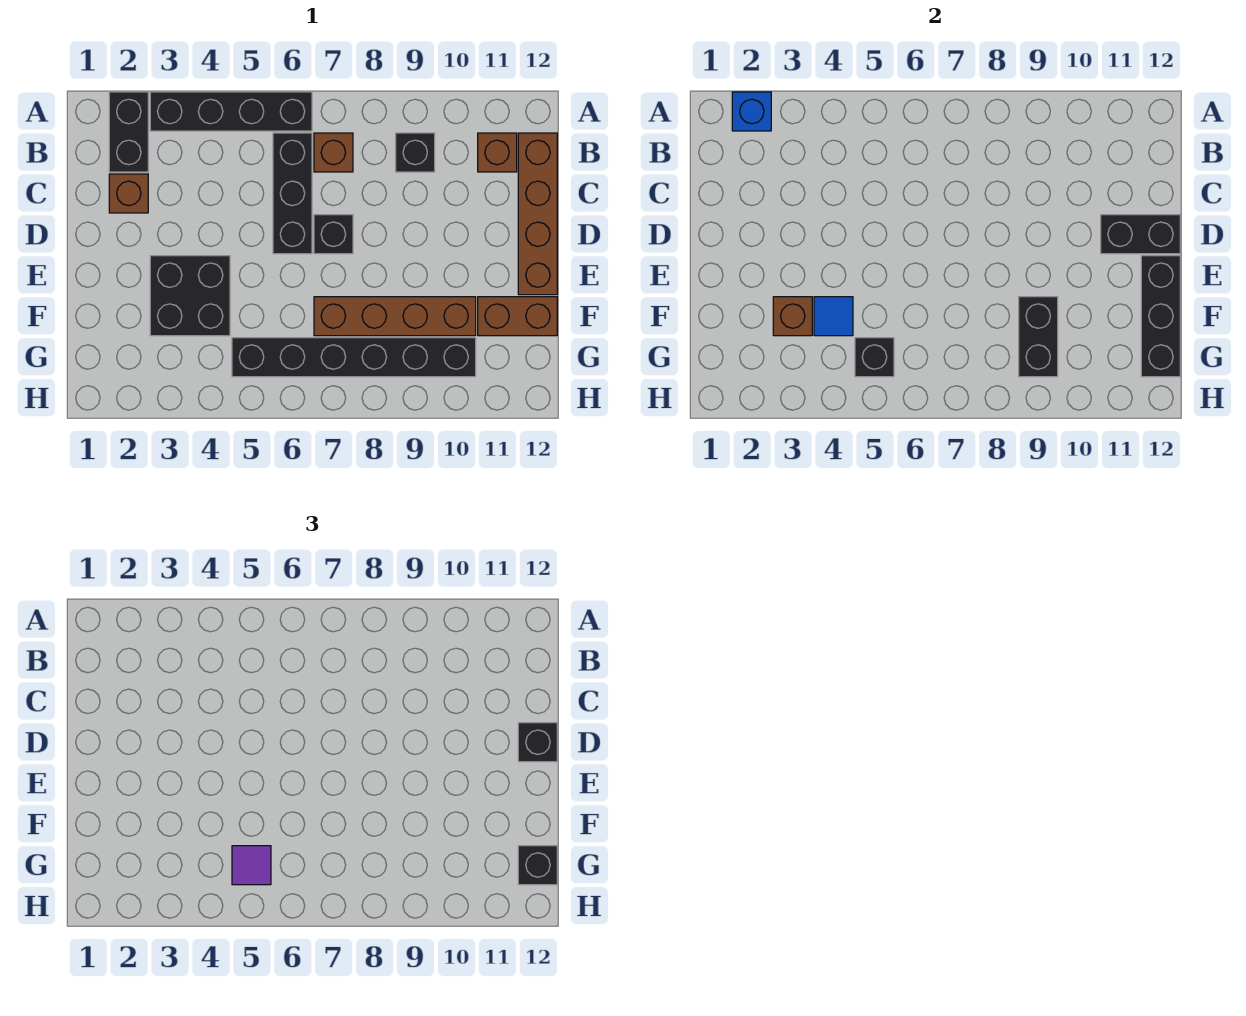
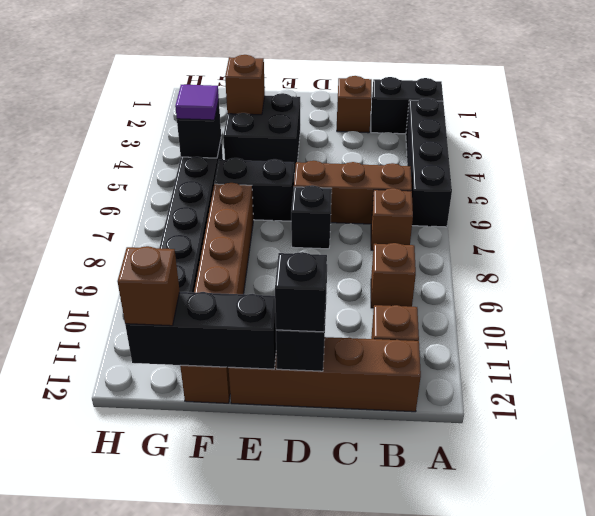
blue brick A2 level 2 -> none
black brick B6:D6 level 1 -> brown brick B6:D6 level 1
black brick B9 level 1 -> brown brick B9 level 1
blue tile F4 level 2 -> none
black brick F9:G9 level 2 -> black brick E6:F6 level 1
black brick G12 level 3 -> brown brick G12 level 3

